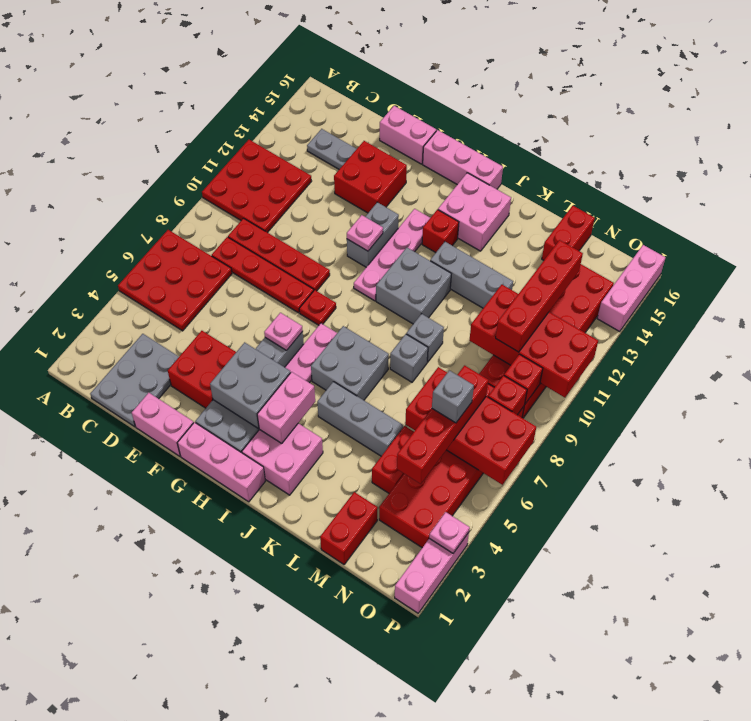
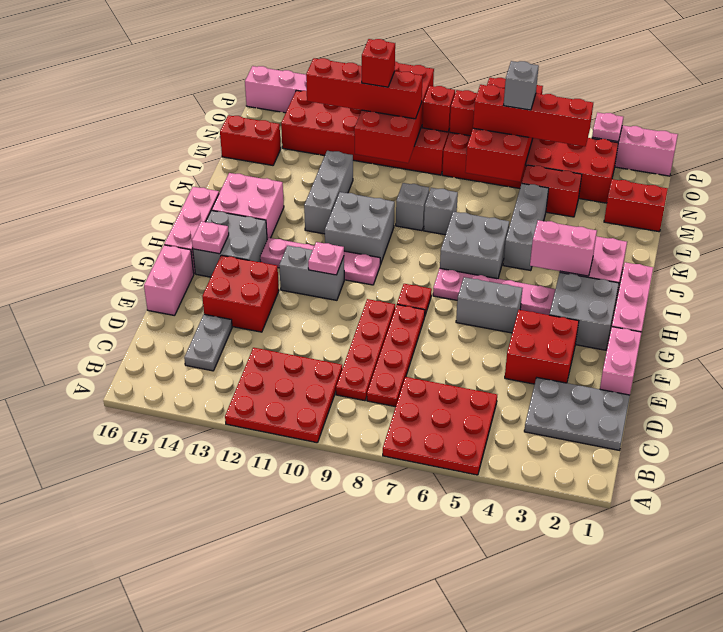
grey brick G3:H4 level 2 -> grey brick G14:H15 level 1
pink plate G6 level 2 -> pink plate G15 level 2
red brick I13 level 1 -> red brick N11 level 4

